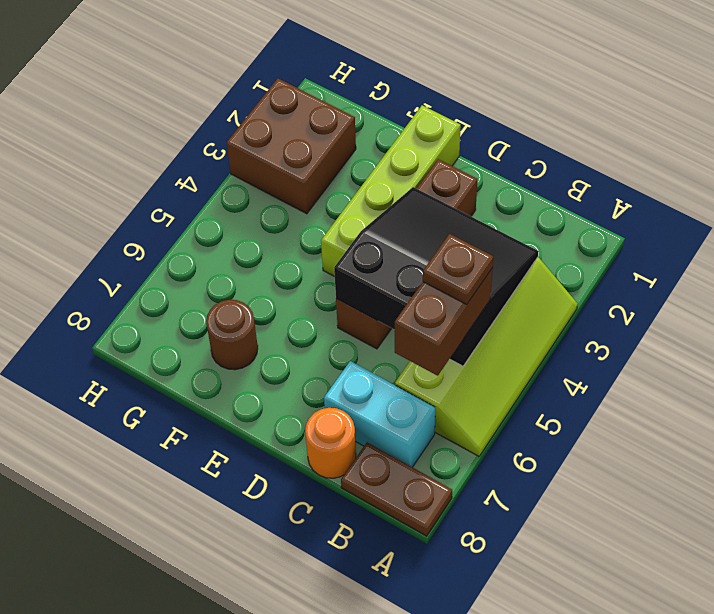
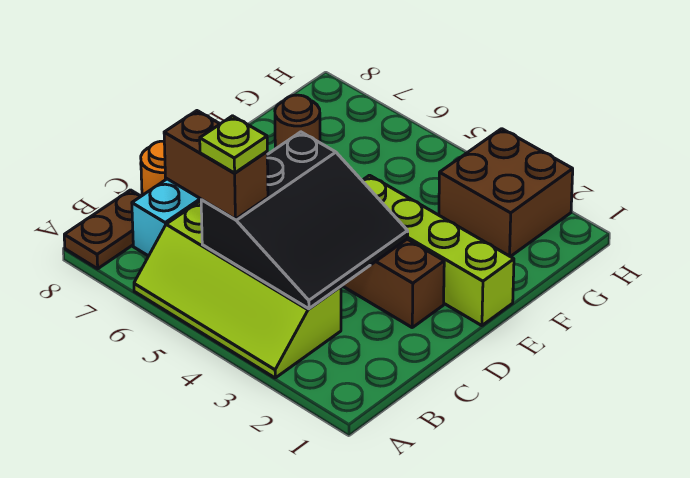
brown plate B5 level 4 -> lime plate B5 level 4

